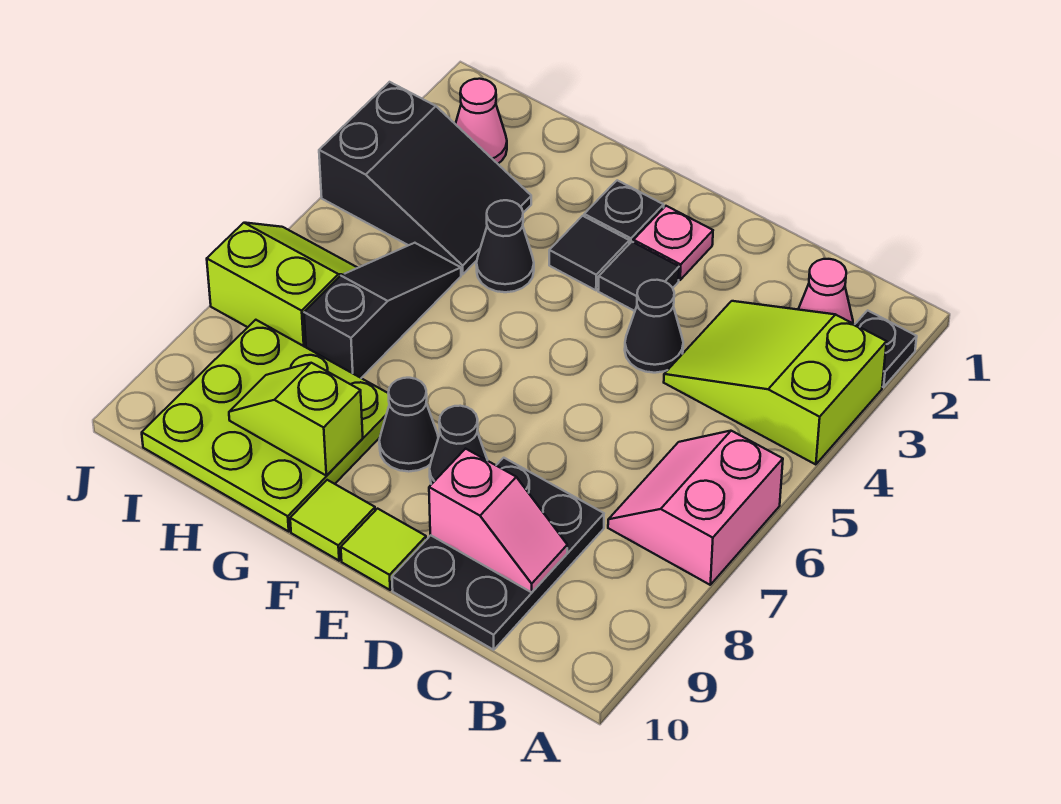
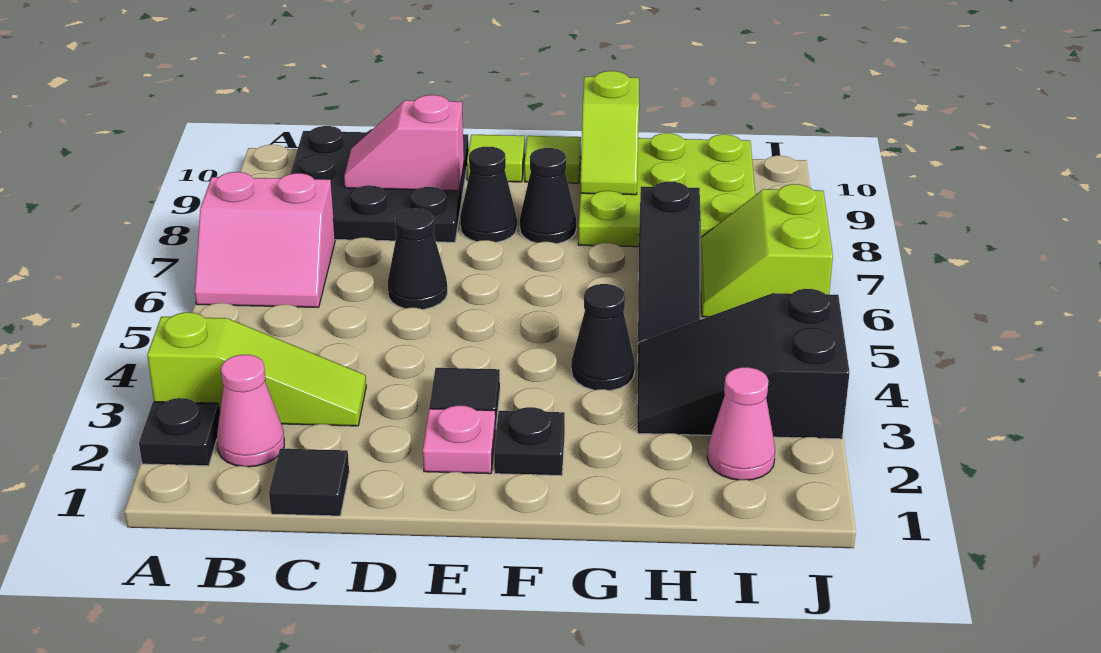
lime slope A3:C4 level 1 top A -> lime slope A3:C3 level 1 top A
pink slope A6:B7 level 1 top A -> pink slope A6:B7 level 1 top 7
black plate C8:D10 level 1 -> black plate B8:D10 level 1
black cone D4 level 1 -> black cone D6 level 1
black tile F3 level 1 -> black tile C1 level 1
lime slope G9:H9 level 2 top G -> lime slope G9:G10 level 2 top 10
lime slope I6:J7 level 1 top 7 -> lime slope I6:J7 level 1 top J

